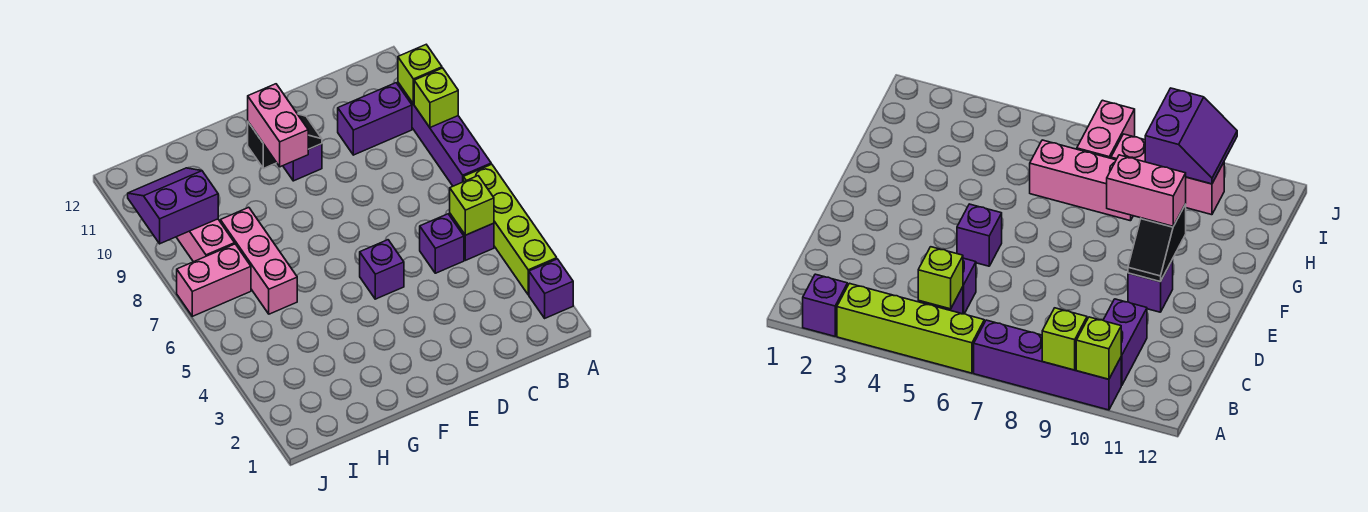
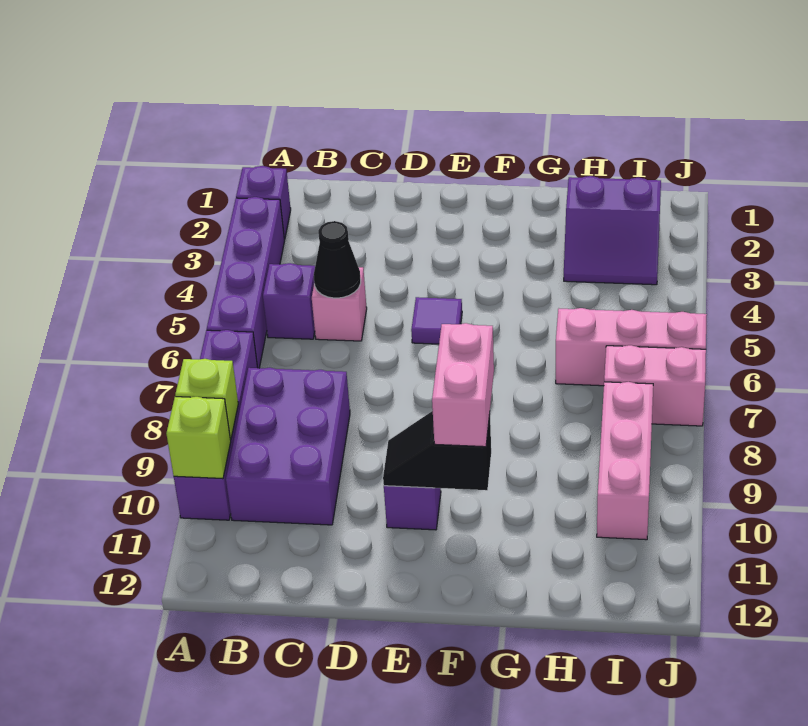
lime brick A3:A6 level 1 -> purple brick A3:A6 level 1
lime brick B5 level 2 -> none
purple brick B10:C10 level 1 -> purple brick B8:C10 level 1
purple brick C5 level 1 -> pink brick C5 level 1
none -> black cone C5 level 2
purple brick E5 level 1 -> purple tile E5 level 1
pink brick H6:H8 level 1 -> pink brick H6:J6 level 1
purple slope I9:J10 level 2 top 9 -> purple slope H2:I3 level 1 top 2

